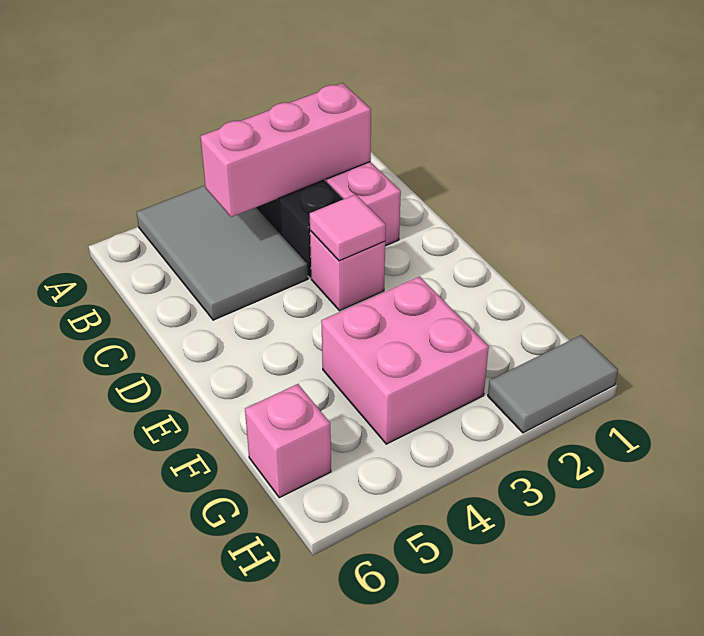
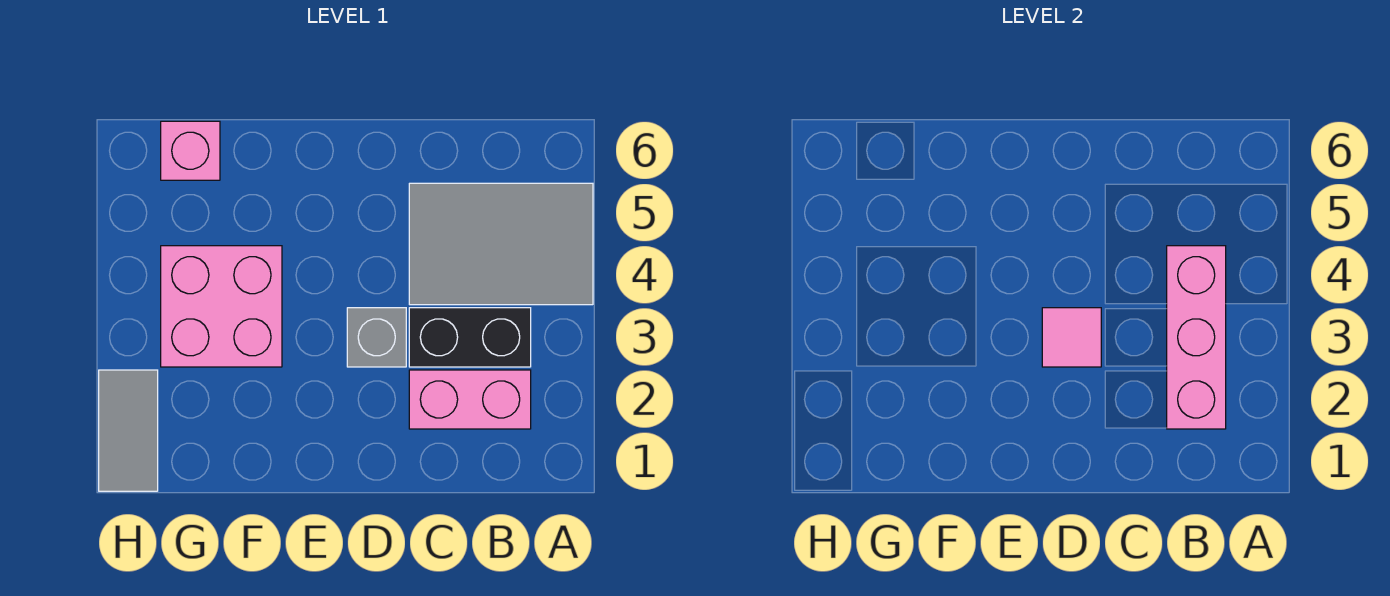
pink brick D3 level 1 -> grey brick D3 level 1

